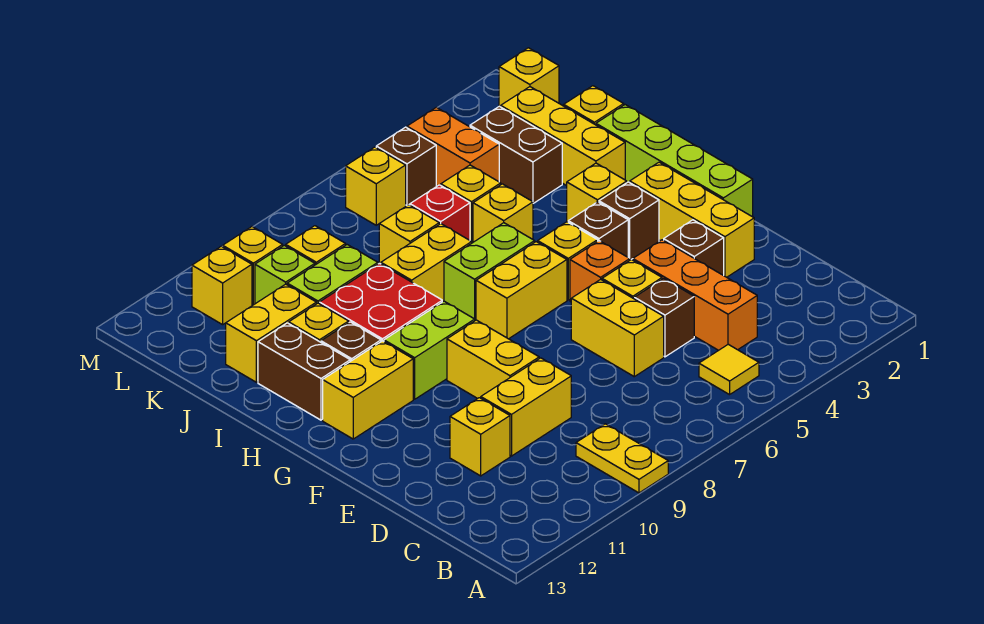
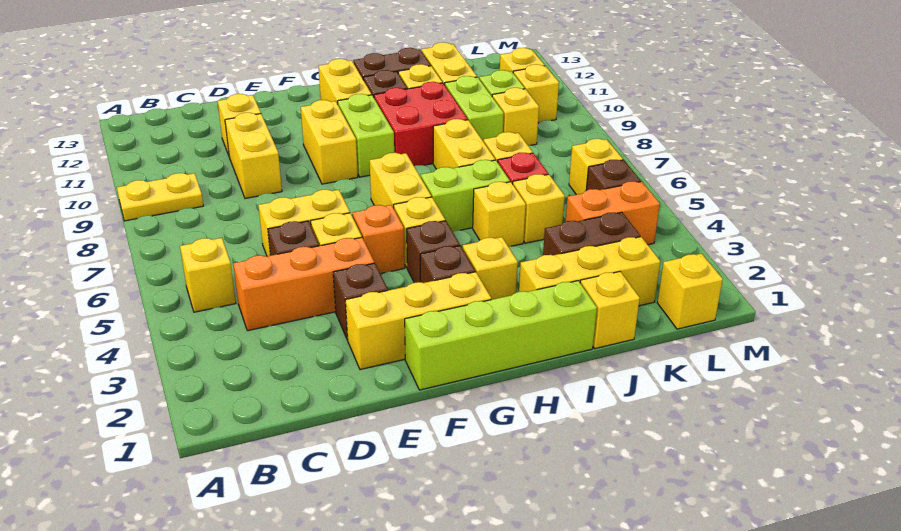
yellow tile B5 level 1 -> yellow brick B5 level 1
yellow brick E9:F9 level 1 -> yellow brick F9:F10 level 1
lime brick H6:H7 level 1 -> lime brick H6:I6 level 1

